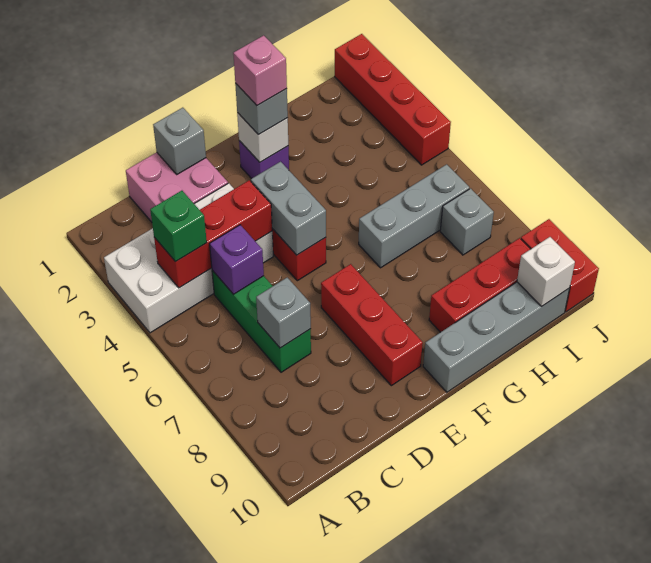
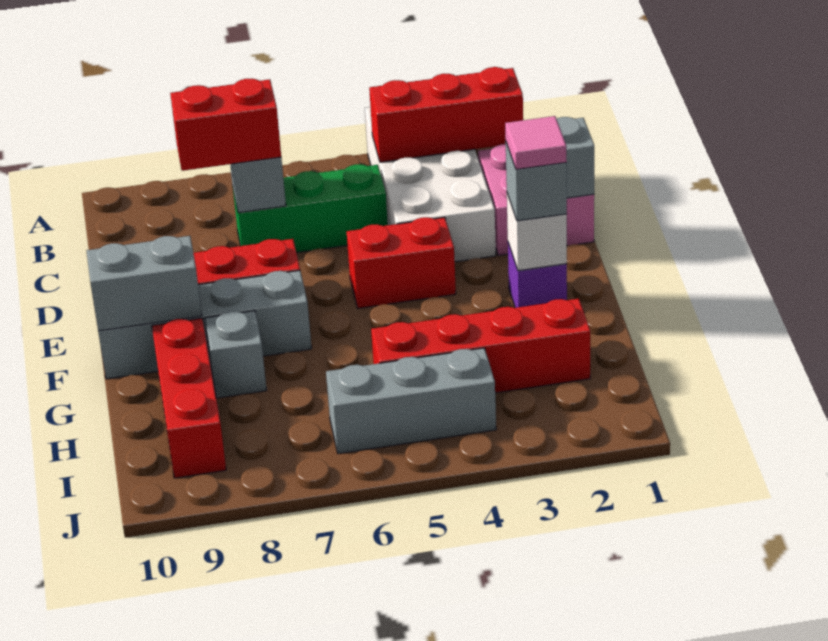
red brick B4:D4 level 2 -> red brick B2:B4 level 2
green brick B4 level 3 -> none
purple brick C5 level 2 -> none
grey brick E4:E5 level 2 -> grey brick F9:F10 level 2
pink brick F2 level 4 -> pink tile F2 level 4
grey brick F10:I10 level 1 -> grey brick F7:F10 level 1
grey brick G6:I6 level 1 -> grey brick I4:I6 level 1
grey brick I7 level 1 -> grey brick G8 level 1
white brick I10 level 2 -> none
red brick J1:J4 level 1 -> red brick H2:H5 level 1
red brick J9:J10 level 1 -> red brick C7:C8 level 3

